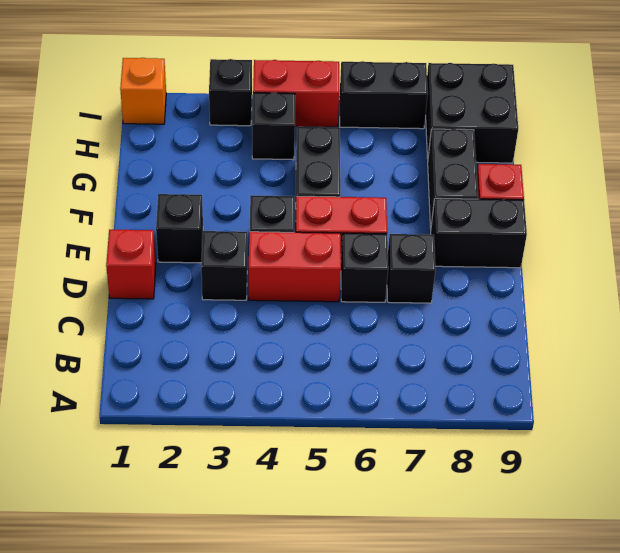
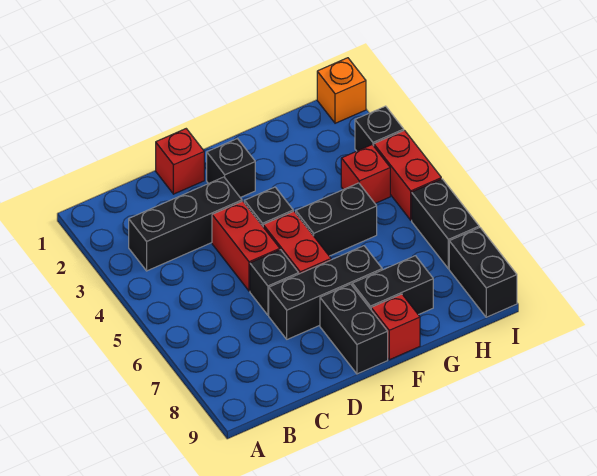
black brick D3 level 1 -> black brick B3:D3 level 1
black brick D7 level 1 -> black brick D7:F7 level 1
black brick H4 level 1 -> red brick H4 level 1
black brick H8:I9 level 1 -> black brick I8:I9 level 1

